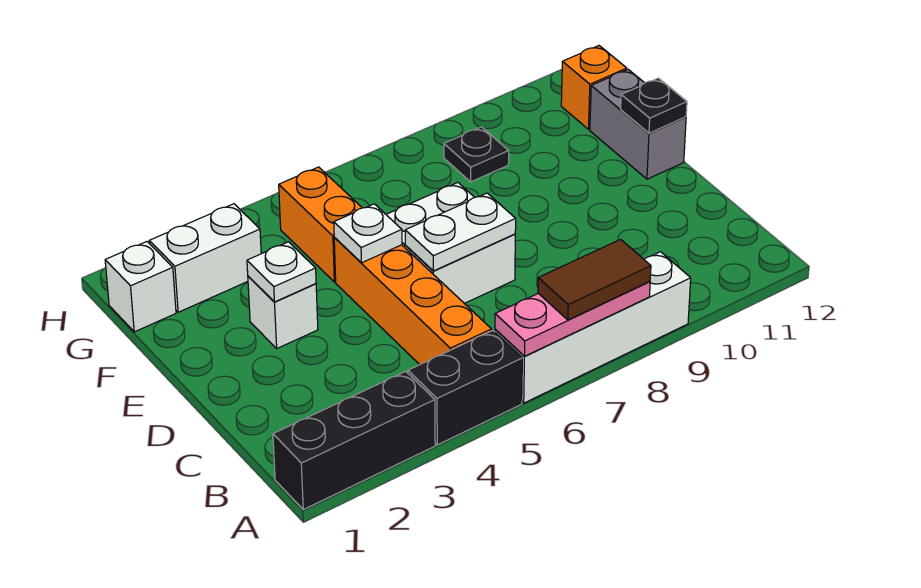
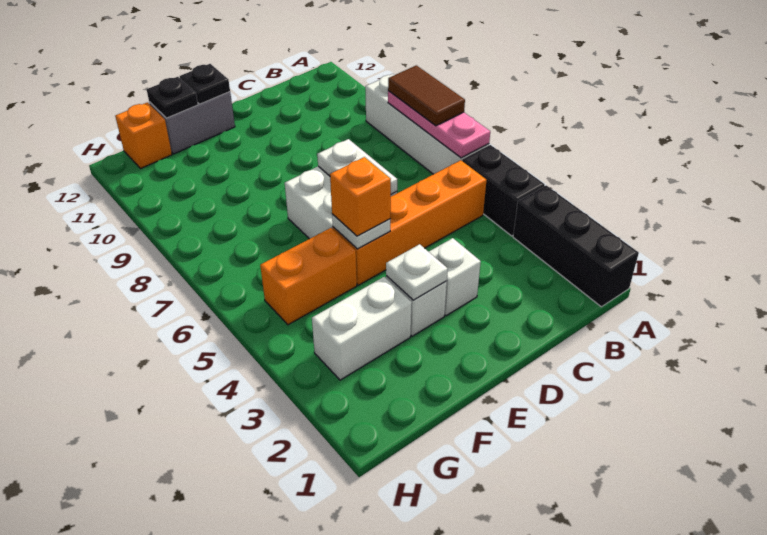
none -> orange brick E5 level 3
white brick G1 level 1 -> white brick D3 level 1
white brick G2:G3 level 1 -> white brick F3:G3 level 1
black plate G9 level 1 -> black plate F12 level 2

